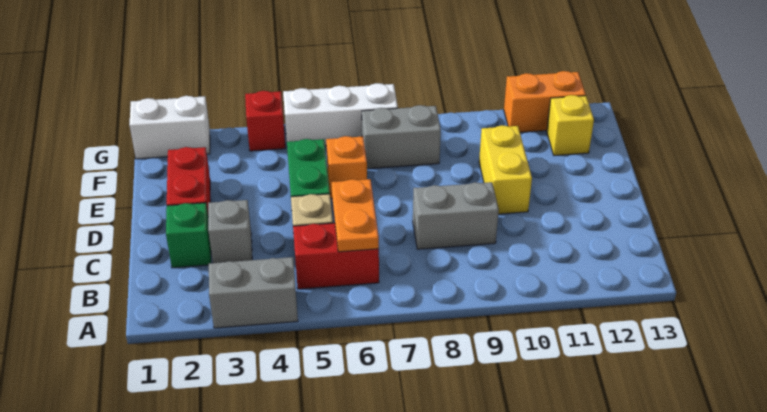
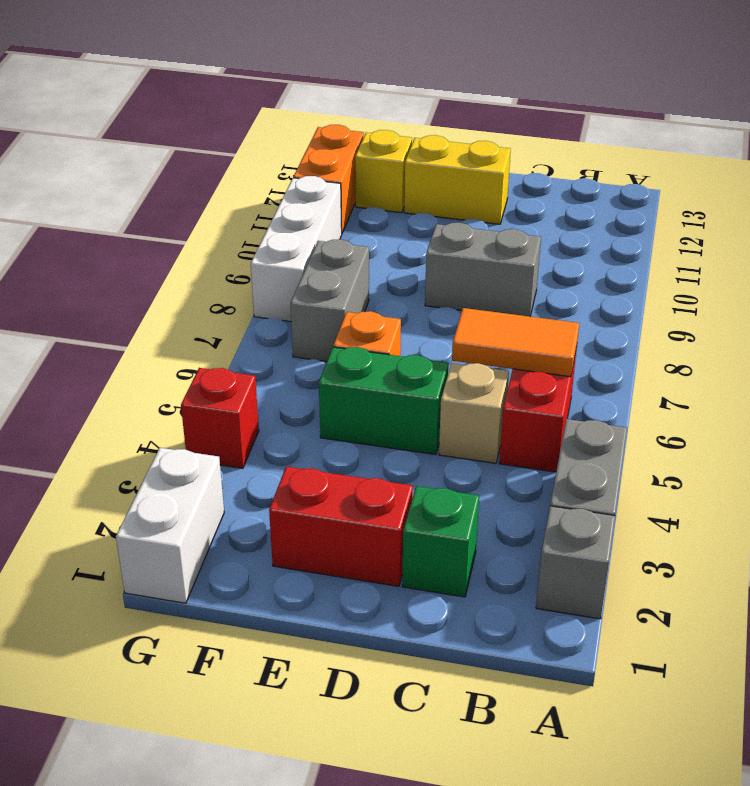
orange plate B6:C6 level 2 -> orange tile B6:C6 level 2
grey brick C3 level 1 -> grey brick A2 level 1
grey brick C8:C9 level 1 -> grey brick C9:D9 level 1
yellow brick D10:E10 level 1 -> yellow brick D12:E12 level 1
white brick G5:G7 level 1 -> white brick G8:G10 level 1

